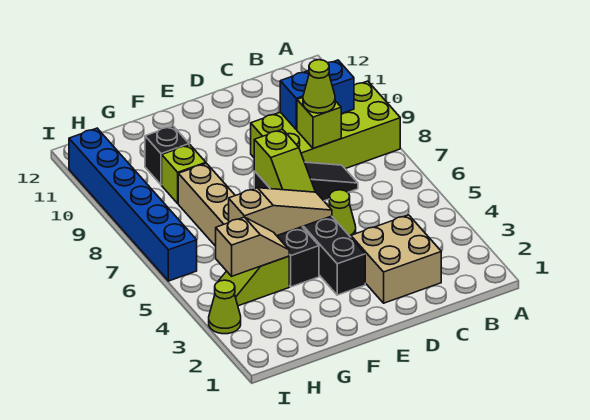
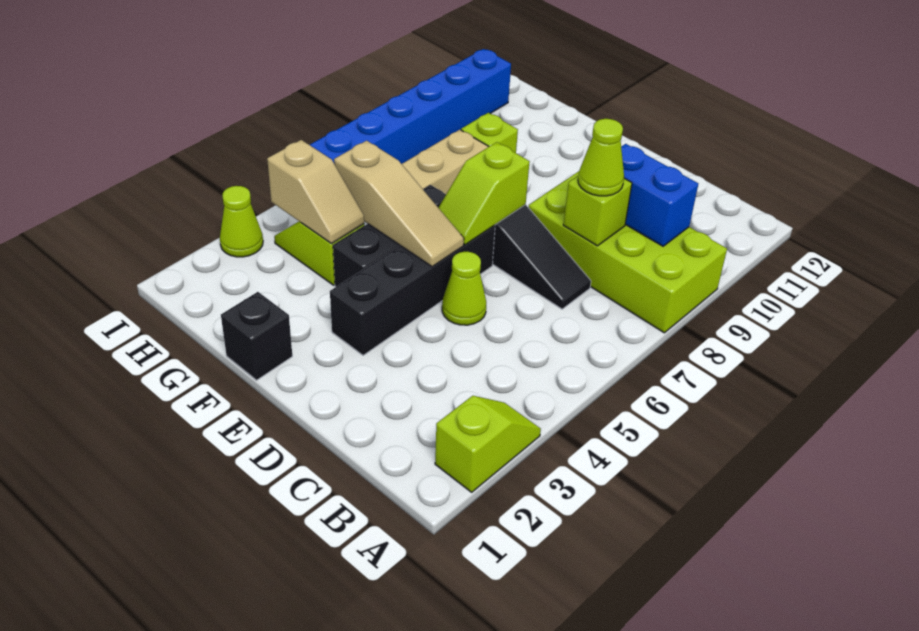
none -> lime slope A2:A3 level 1 top 2
tan brick C2:D3 level 1 -> none
black brick G10 level 1 -> black brick F1 level 1

